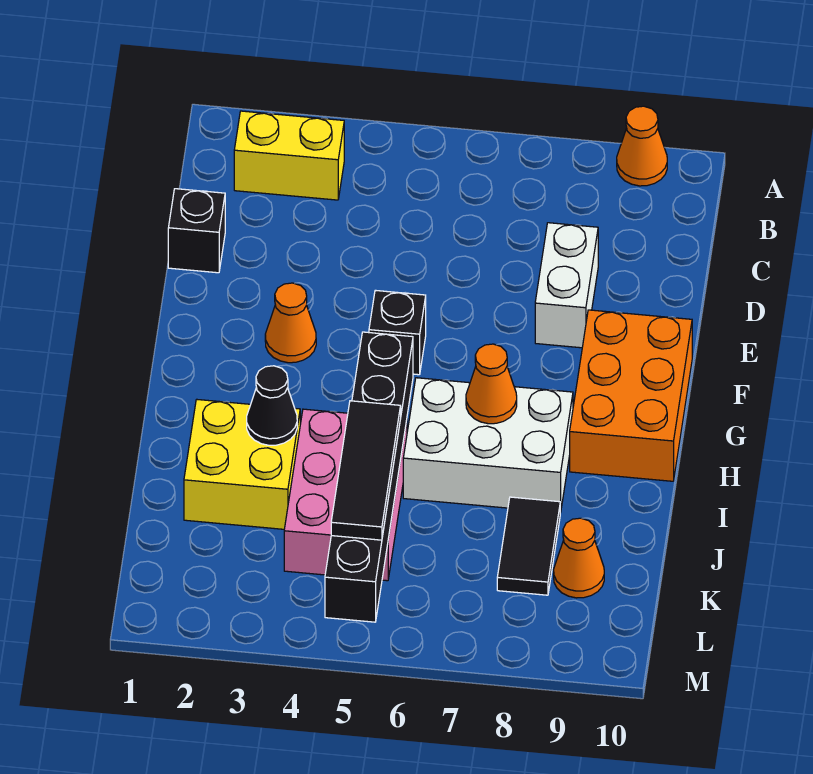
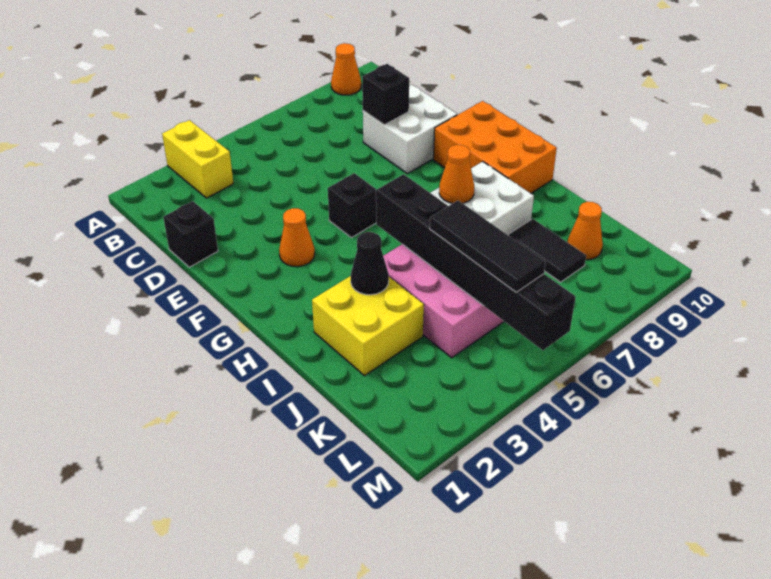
yellow brick B2:B3 level 1 -> yellow brick A3:B3 level 1
white brick D8:E8 level 1 -> white brick D8:E9 level 1
none -> black brick D8 level 2

